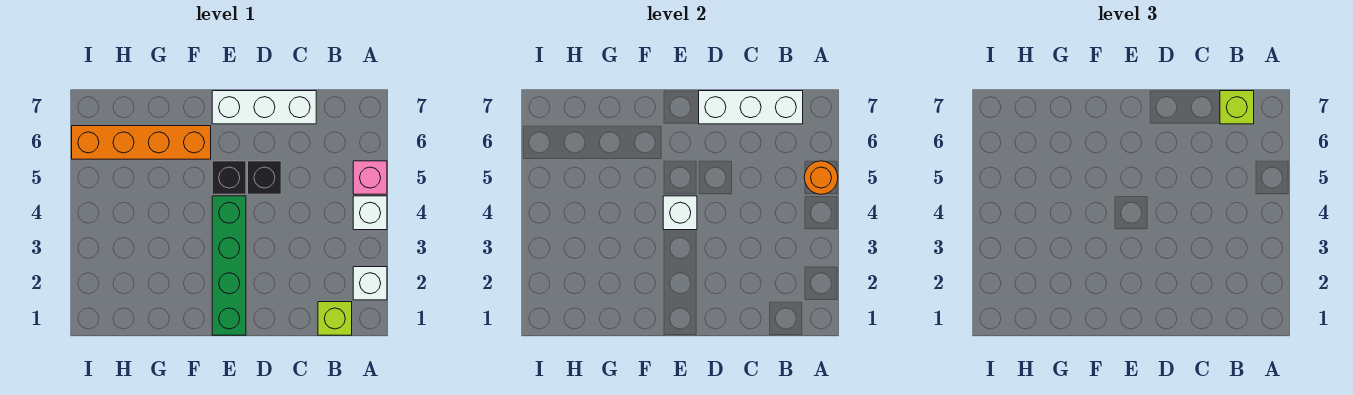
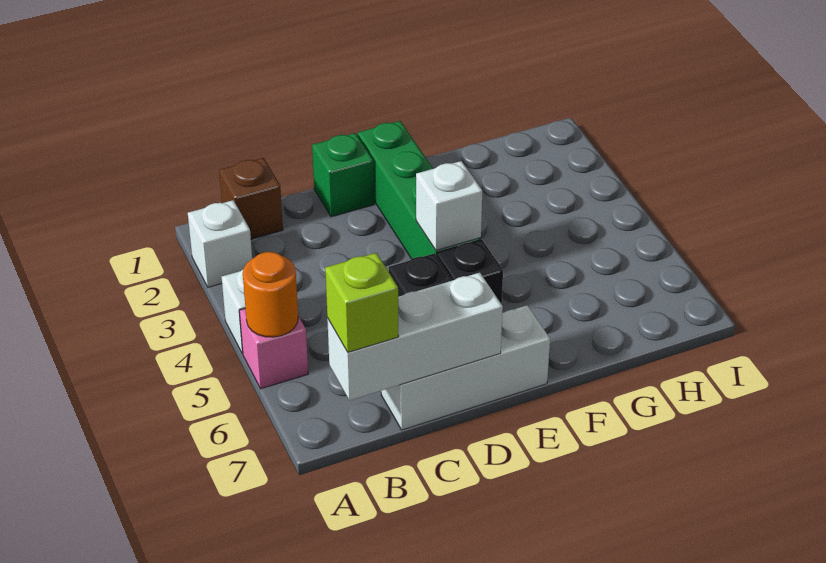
lime brick B1 level 1 -> brown brick B1 level 1
none -> green brick D1 level 1
orange brick F6:I6 level 1 -> none

